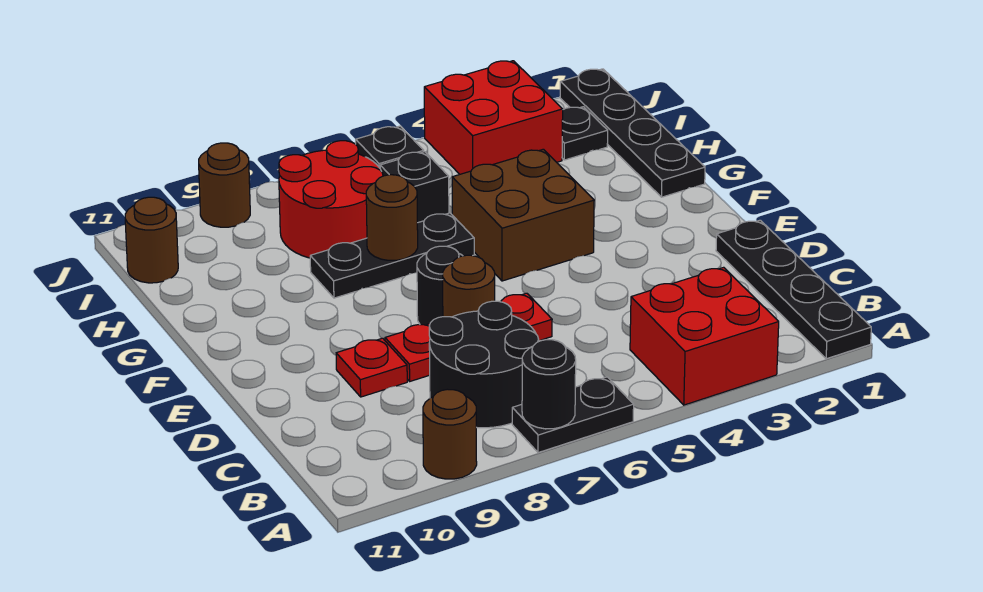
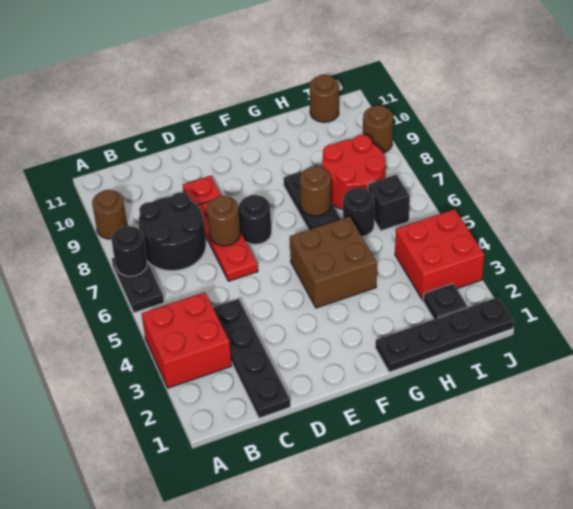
black plate A1:D1 level 1 -> black plate C1:C4 level 1
black brick H6 level 1 -> black round brick H6 level 1

